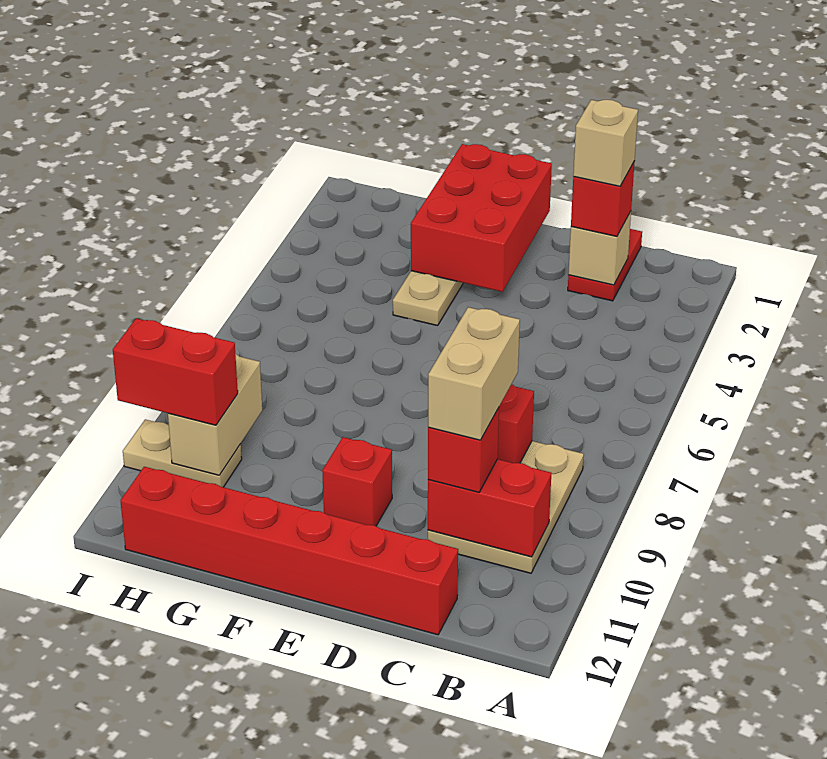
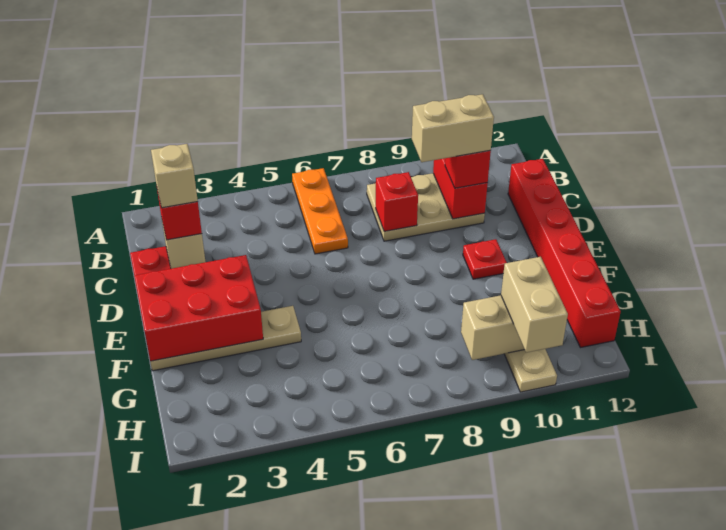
none -> orange plate A6:C6 level 1
red brick E10 level 1 -> red plate E10 level 1
red brick H10:I10 level 3 -> tan brick H10:I10 level 3

